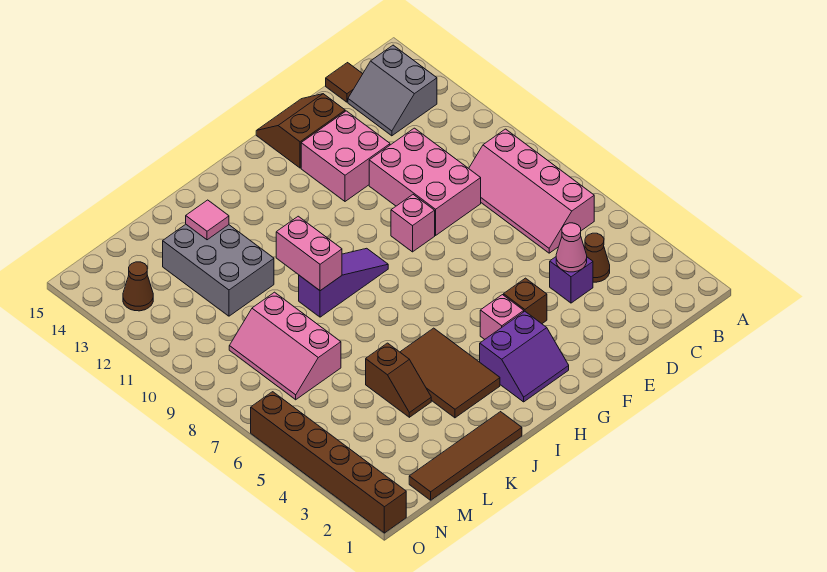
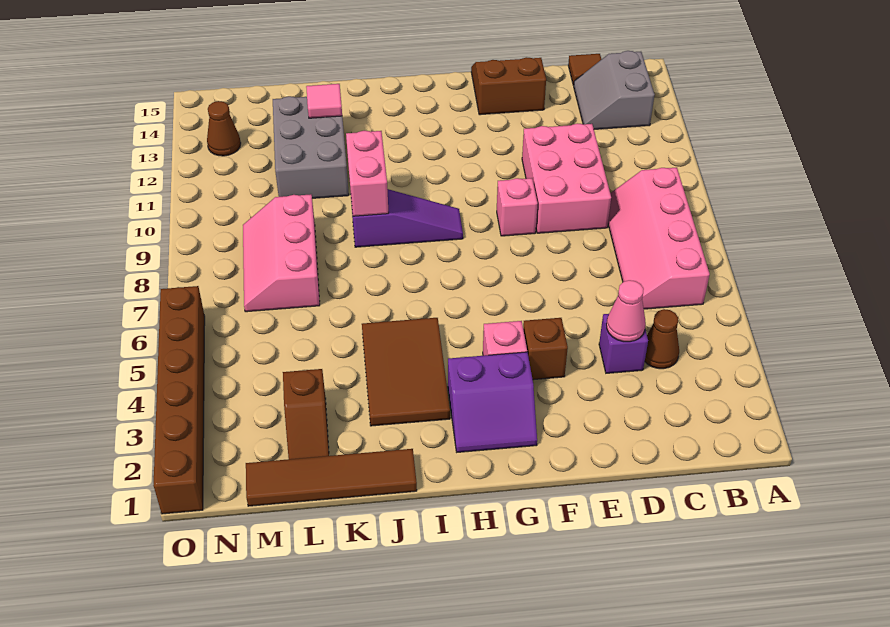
pink brick E12:F13 level 1 -> none
brown slope K4:K5 level 1 top 5 -> brown slope L2:L3 level 1 top 3

